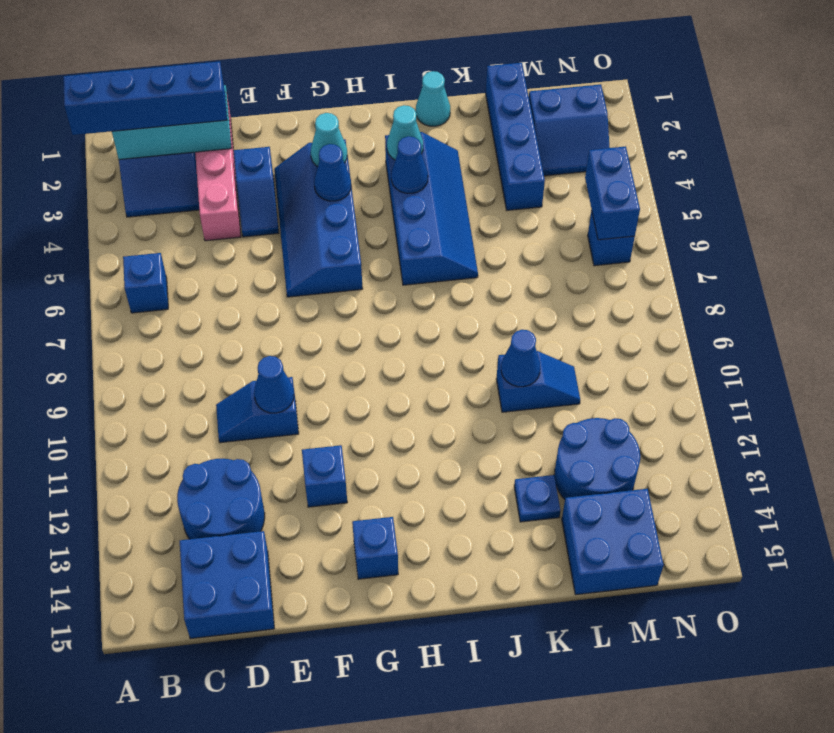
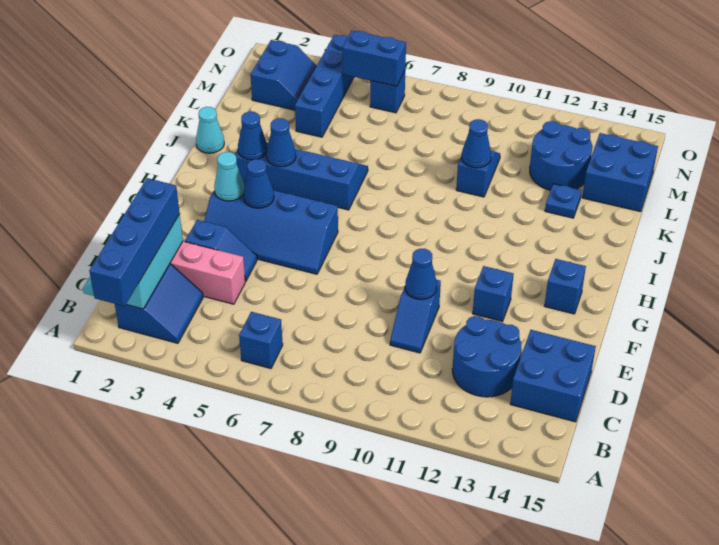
cyan cone I3 level 2 -> blue cone I3 level 2
blue brick L1:L4 level 1 -> blue brick L4:O4 level 1

